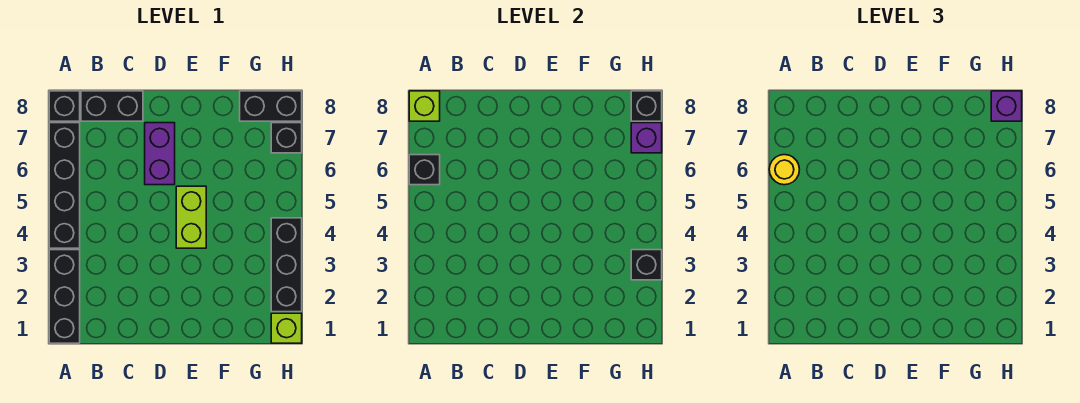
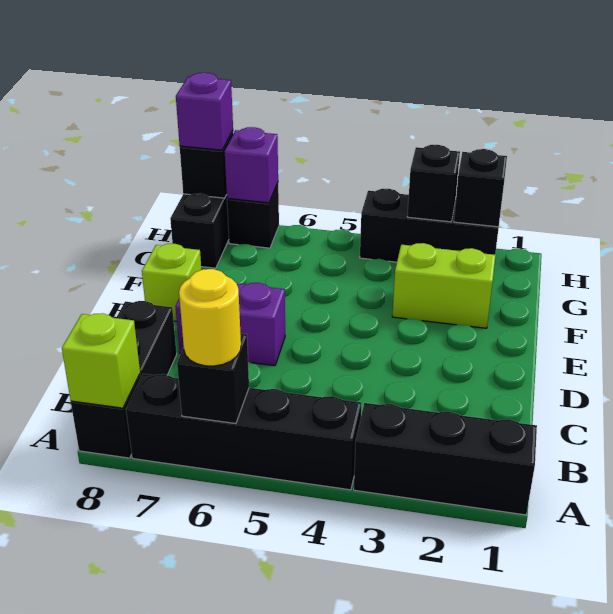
lime brick E4:E5 level 1 -> lime brick F2:F3 level 1
lime brick H1 level 1 -> lime brick E8 level 1
none -> black brick H2 level 2

